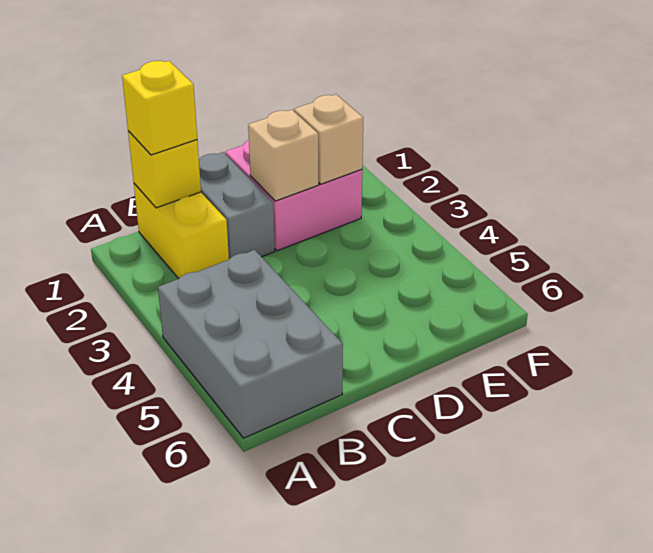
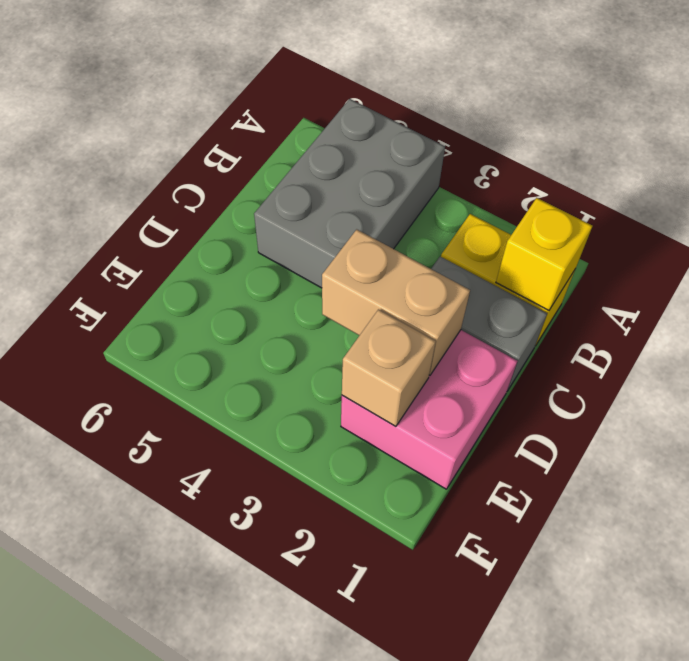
grey brick A4:B6 level 1 -> grey brick A4:C5 level 1
yellow brick B1 level 3 -> none
tan brick D2 level 2 -> tan brick D2:D3 level 2

